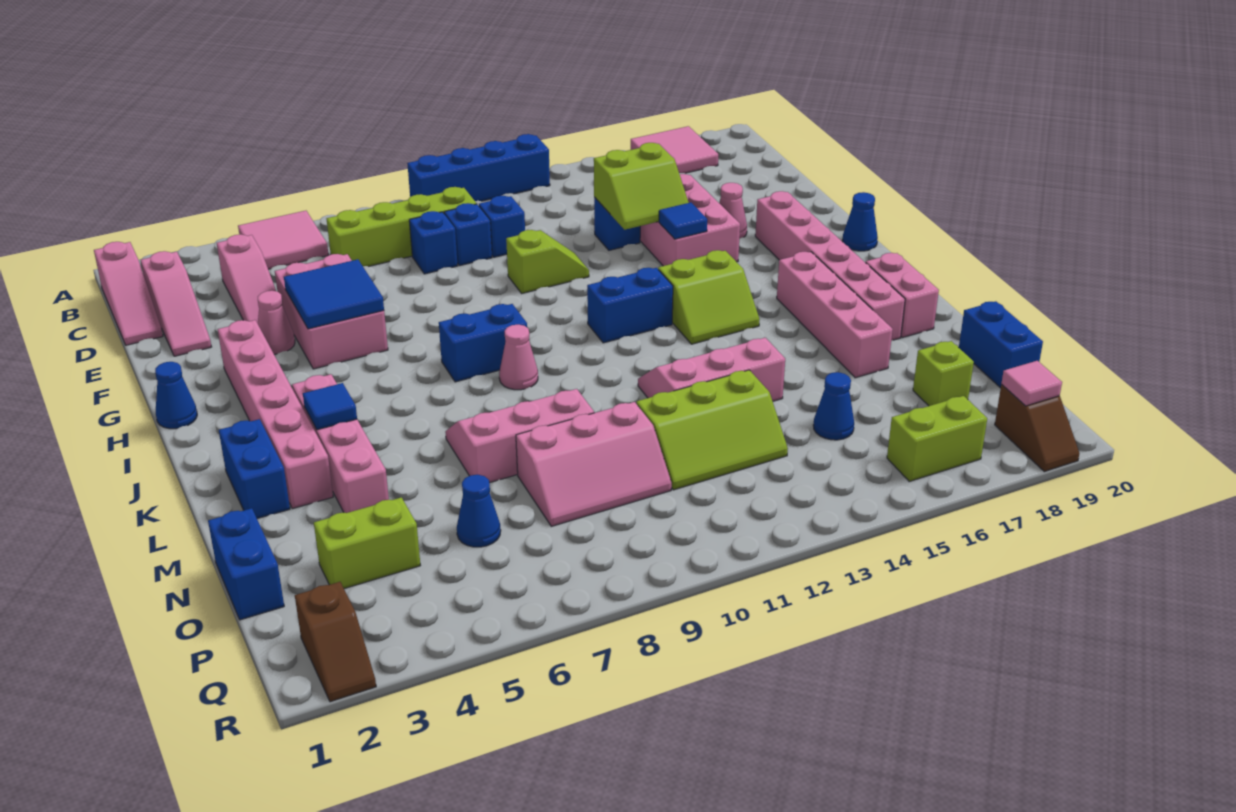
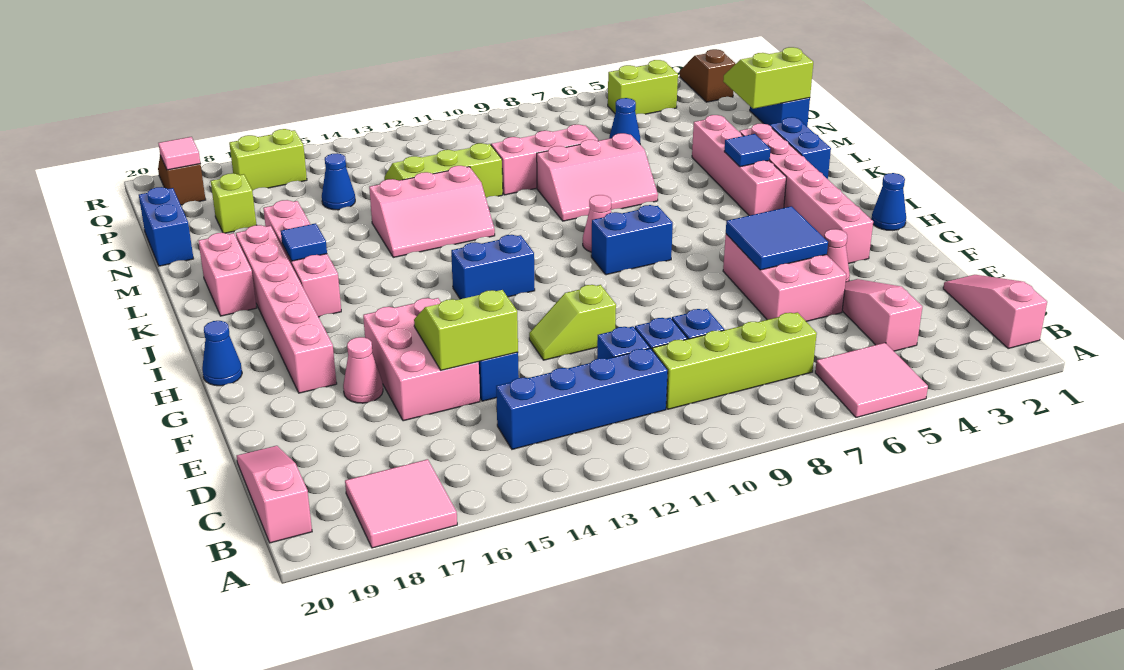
blue brick A10:A13 level 1 -> blue brick C11:C14 level 1
pink slope C2:E2 level 1 top C -> pink slope B20:D20 level 1 top B
blue tile G15 level 2 -> blue tile K17 level 2
lime slope I14:J15 level 1 top I -> lime slope N1:O2 level 2 top N
lime brick O3:O4 level 1 -> lime brick Q4:Q5 level 1

